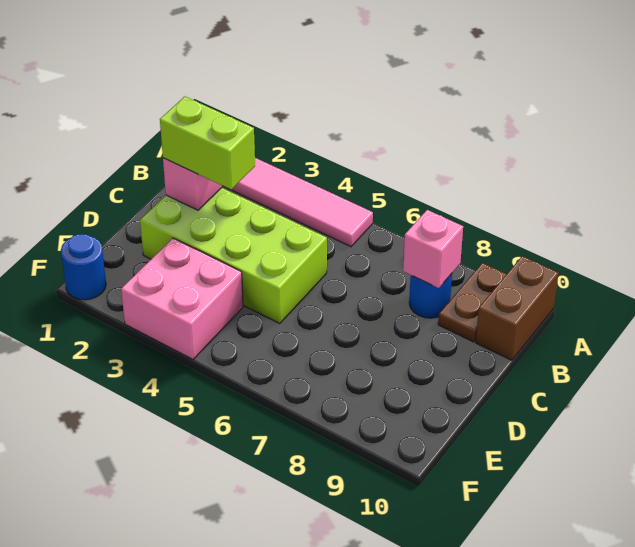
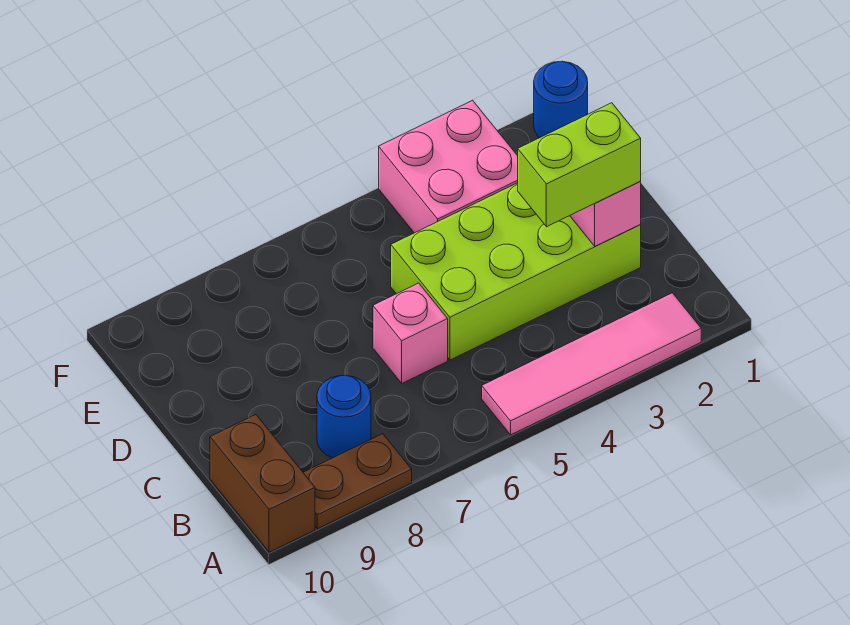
brown plate A9:B9 level 1 -> brown plate A8:A9 level 1
pink brick B8 level 2 -> pink brick C6 level 1

